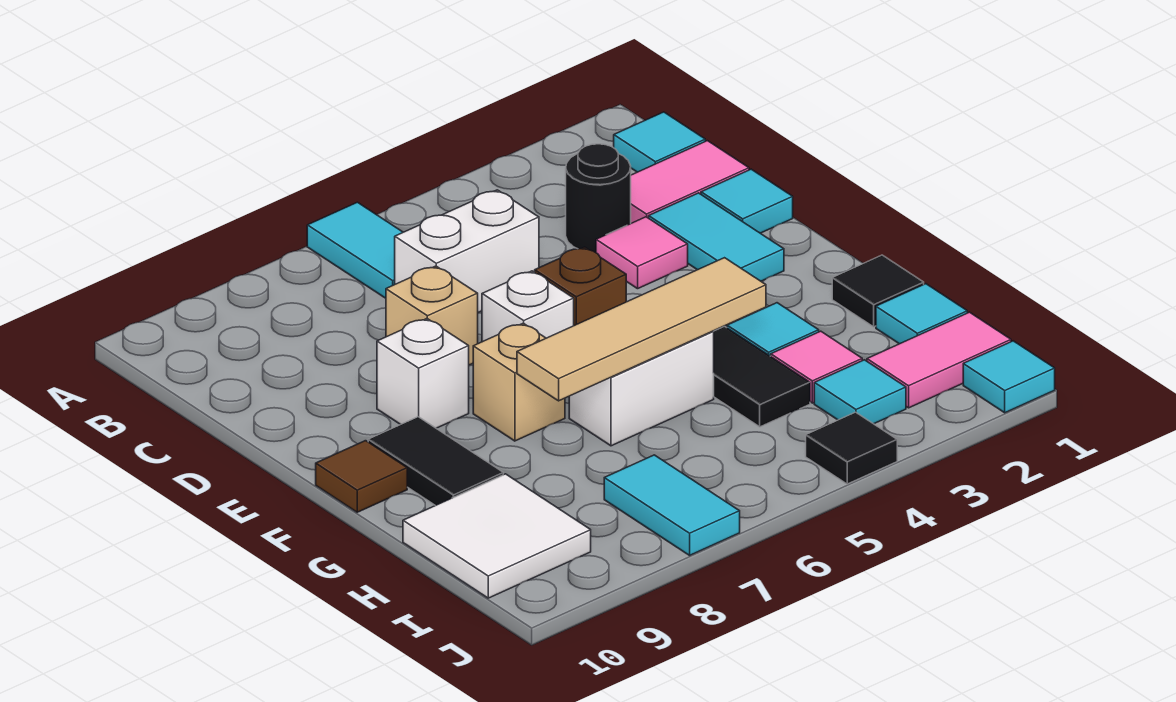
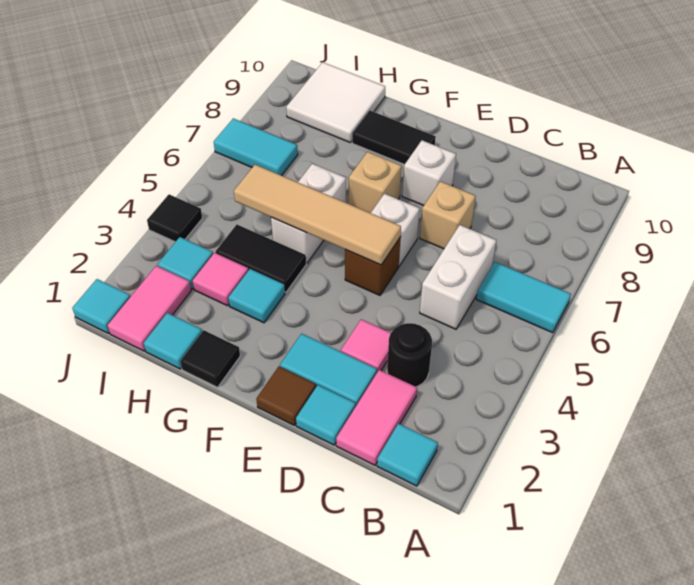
brown tile F10 level 1 -> brown tile E1 level 1
tan tile G4:G7 level 2 -> tan tile E5:H5 level 2

